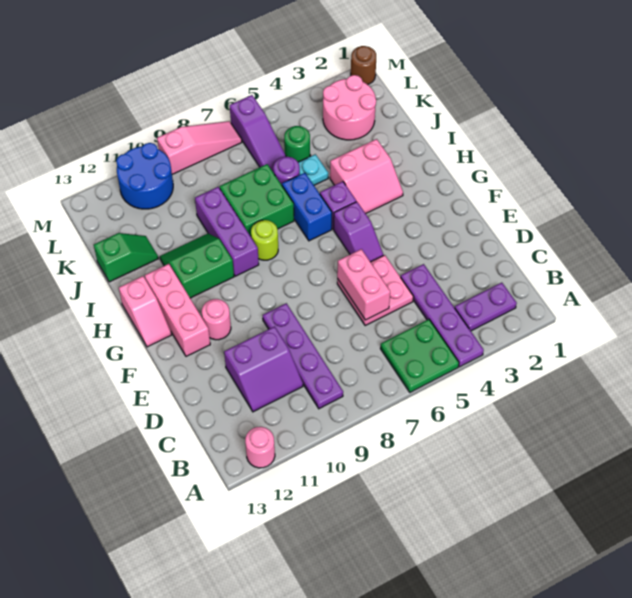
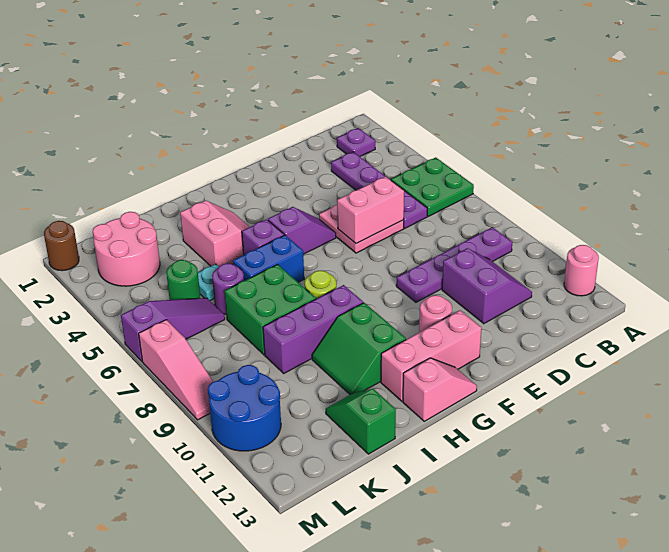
purple plate A4:D4 level 1 -> purple plate C3:C6 level 1
purple plate B2:B3 level 1 -> purple plate B2 level 1
pink slope M7:M9 level 1 top 9 -> pink slope M7:M9 level 1 top 7

